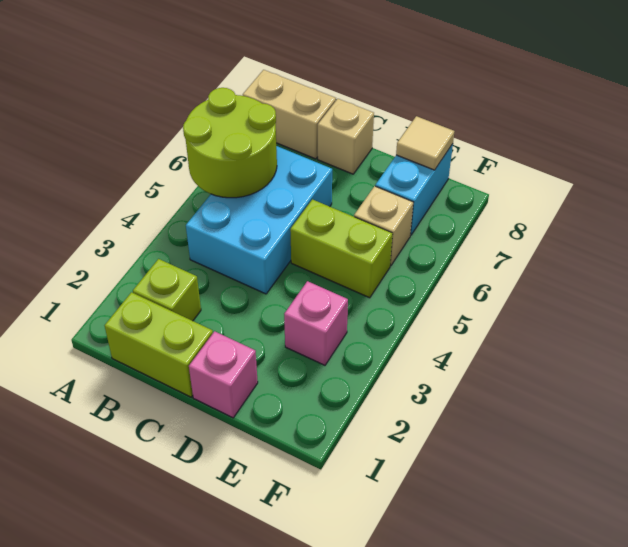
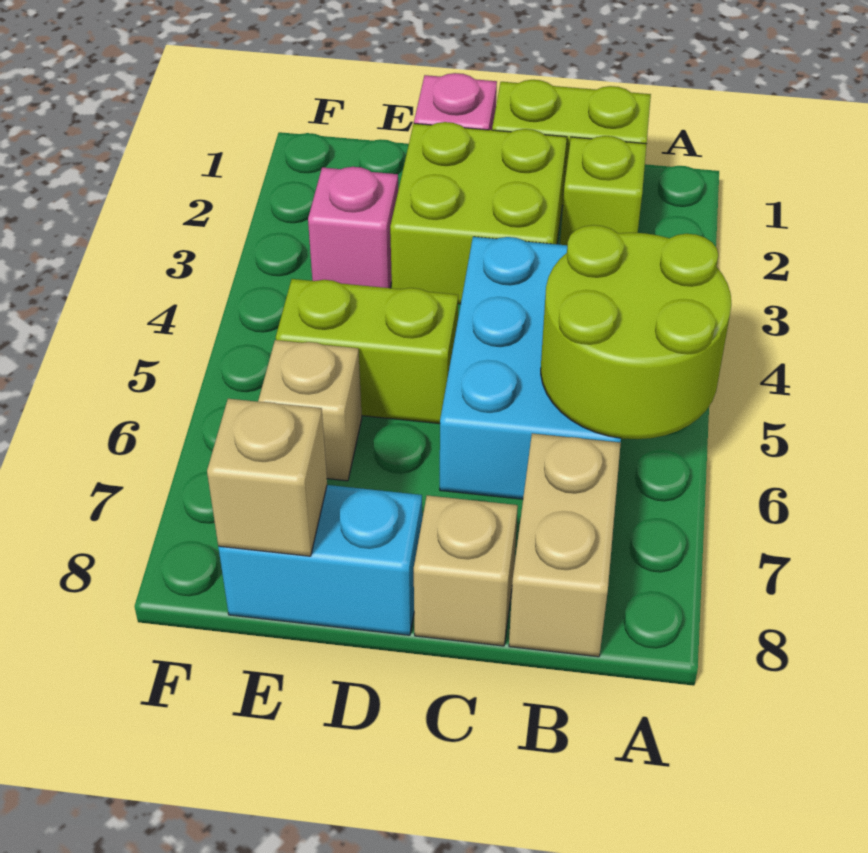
tan brick A8:B8 level 1 -> tan brick B7:B8 level 1
none -> lime brick C2:D3 level 1
cyan brick E7:E8 level 1 -> cyan brick D8:E8 level 1
tan tile E8 level 2 -> tan brick E8 level 2

